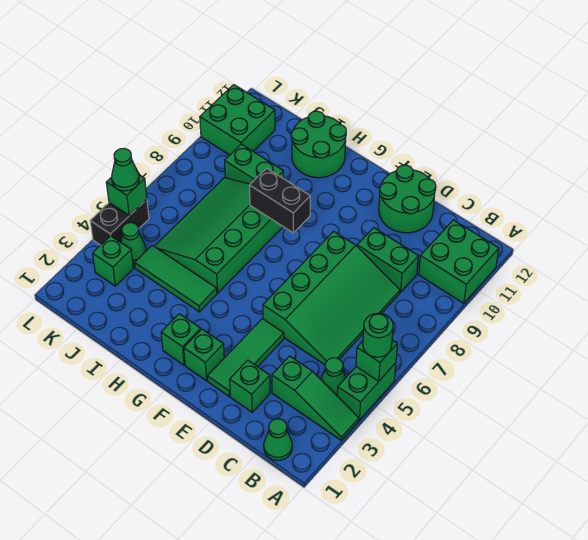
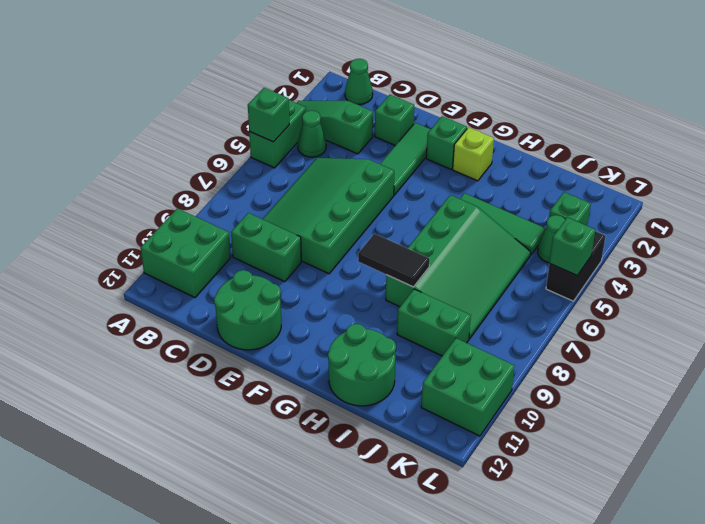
green round brick A5 level 3 -> none
green brick G2 level 1 -> lime brick G2 level 1
black brick G8:H8 level 2 -> black tile G8:H8 level 2
green cone L5 level 3 -> none

